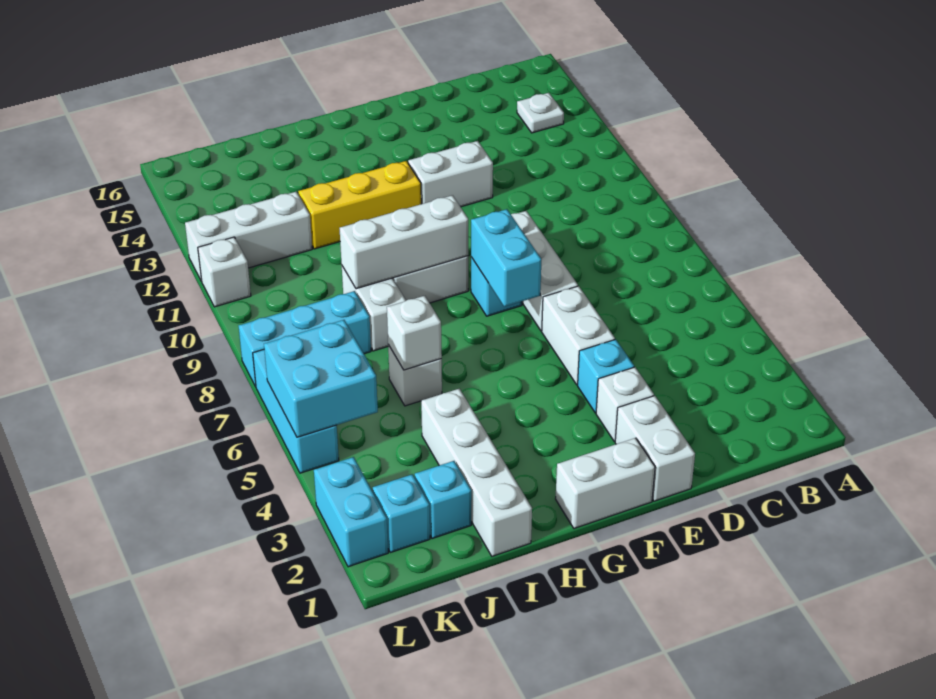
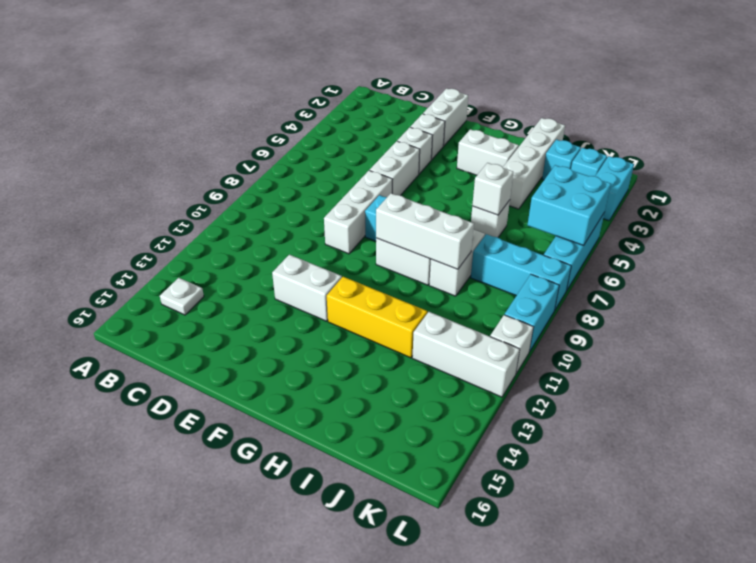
cyan brick E4 level 1 -> white brick E4 level 1
white brick F1:G1 level 1 -> white brick G3:H3 level 1
cyan brick F7:F8 level 2 -> cyan brick L9:L10 level 1

